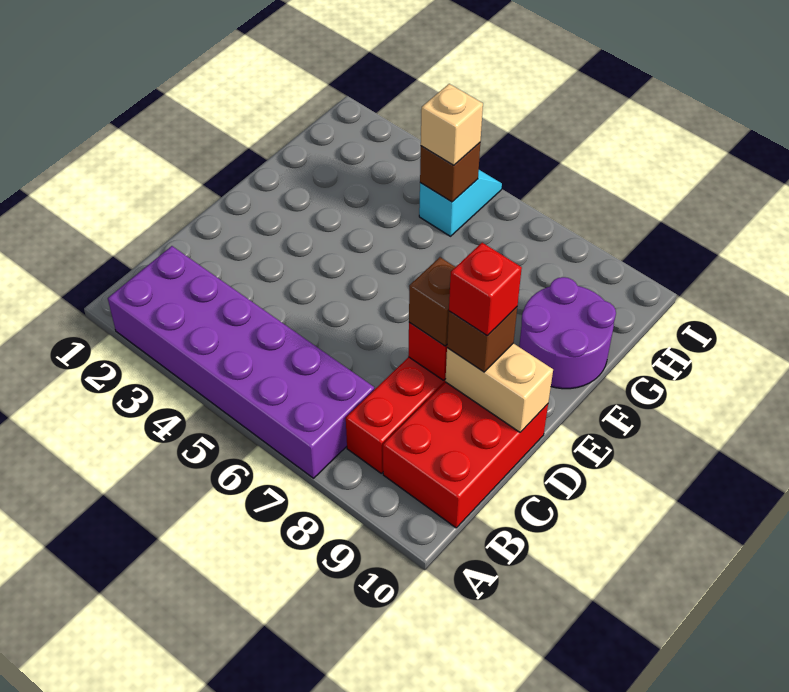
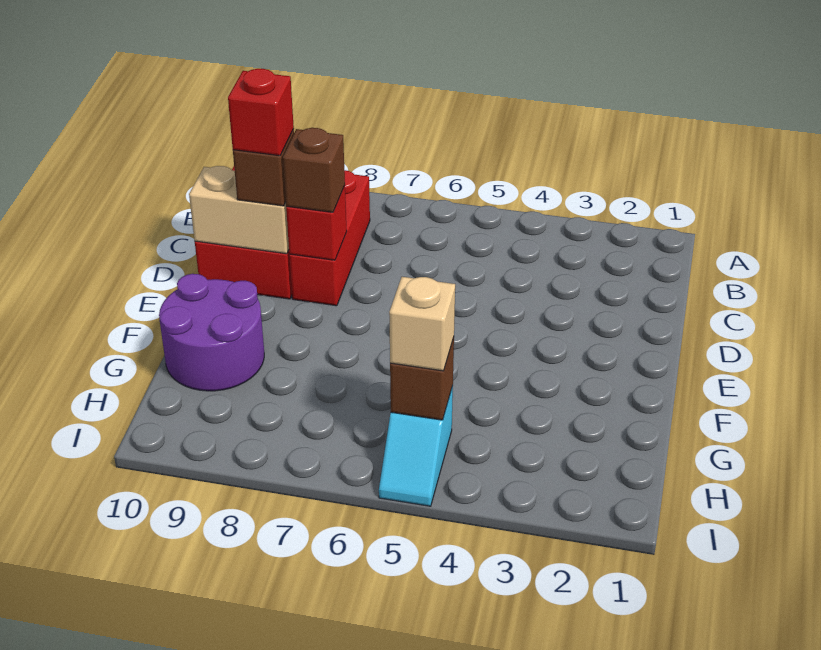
purple brick A2:B7 level 1 -> none

